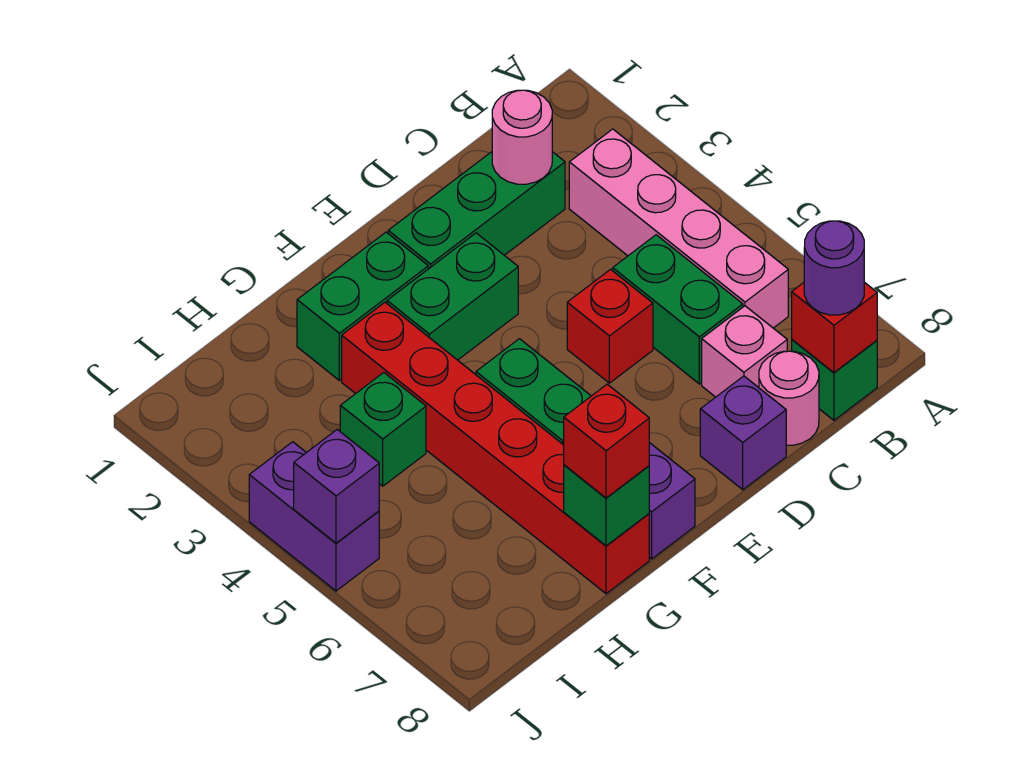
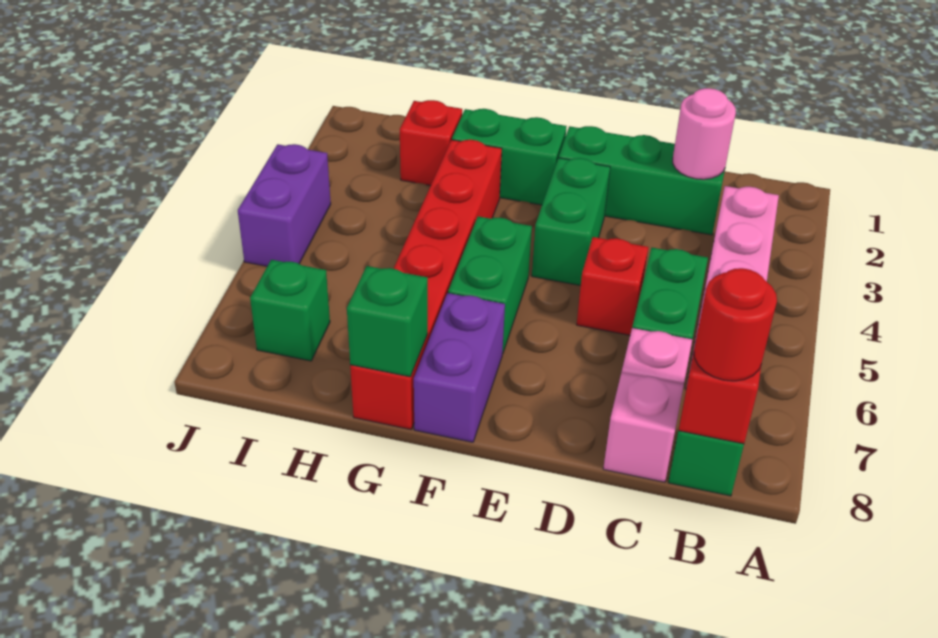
purple round brick B8 level 3 -> red round brick B8 level 3
pink round brick C8 level 1 -> pink brick C8 level 1
purple brick D8 level 1 -> none
green brick E3:F3 level 1 -> green brick E3:E4 level 1
red brick G8 level 3 -> red brick H2 level 1
green brick H4 level 1 -> green brick I7 level 1
purple brick J5 level 2 -> none

